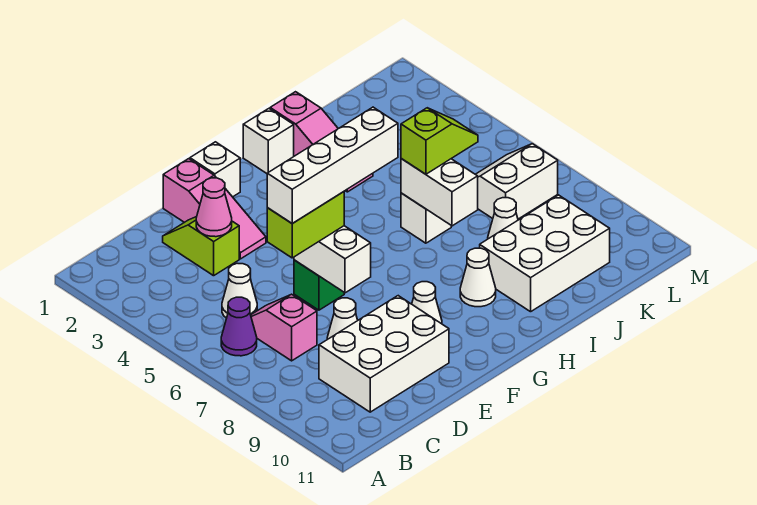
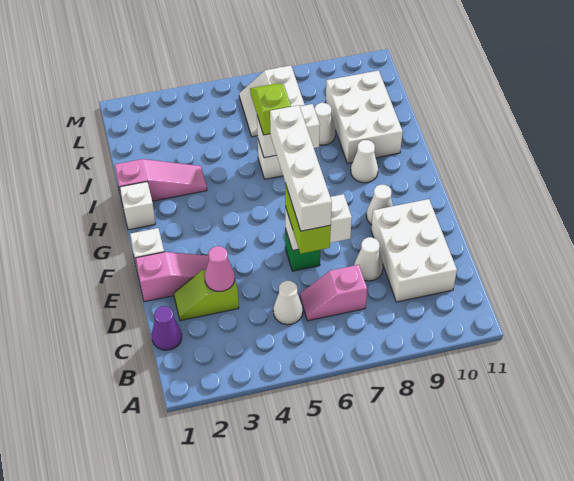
purple cone B6 level 1 -> purple cone C1 level 1

